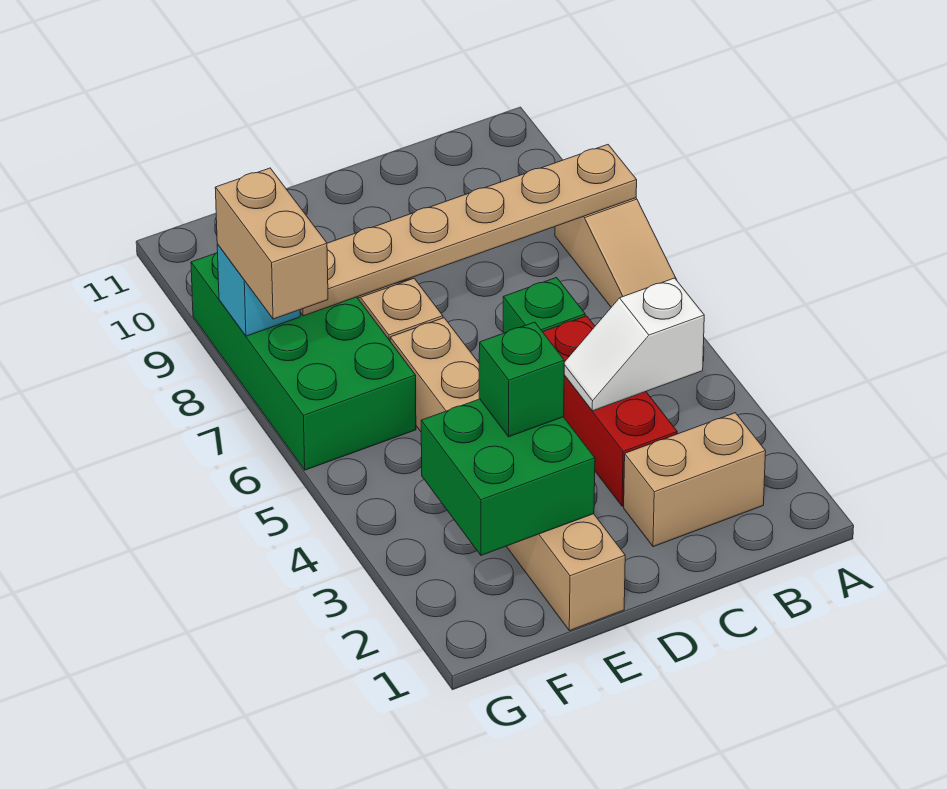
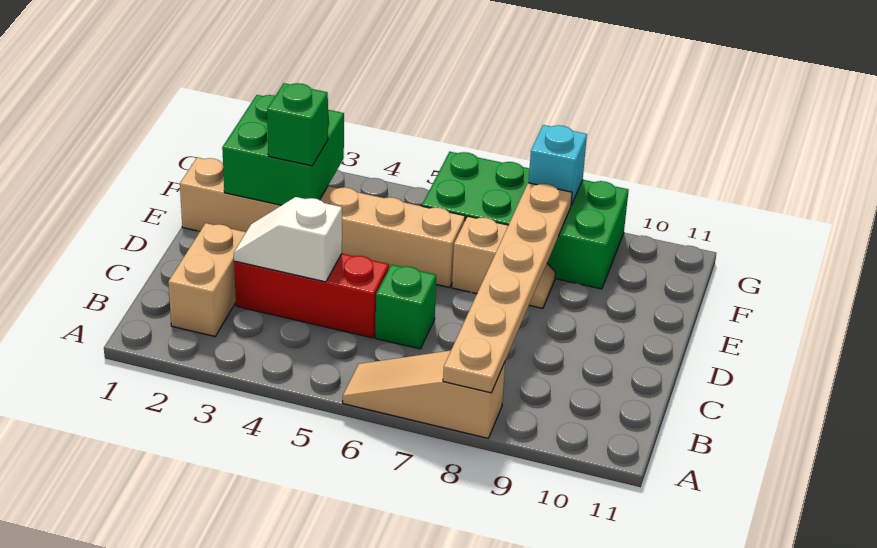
white slope B4:C4 level 2 top B -> white slope C3:C4 level 2 top 4
tan brick G7:G8 level 3 -> none

